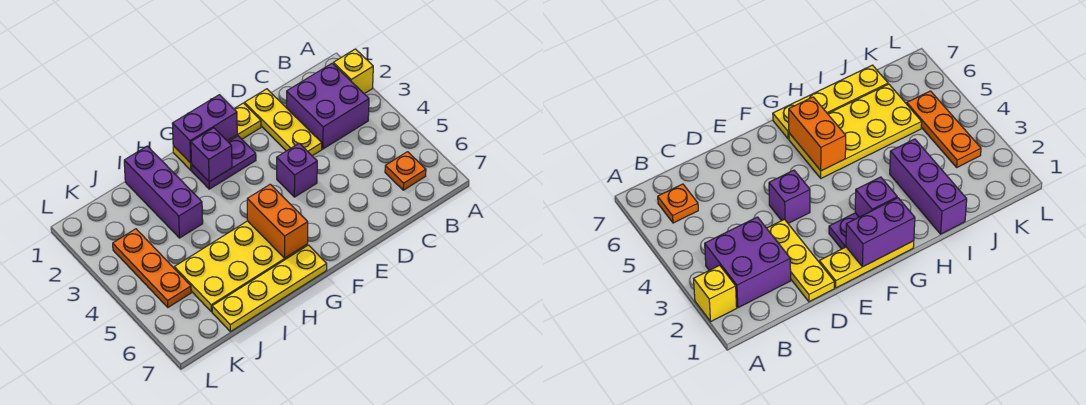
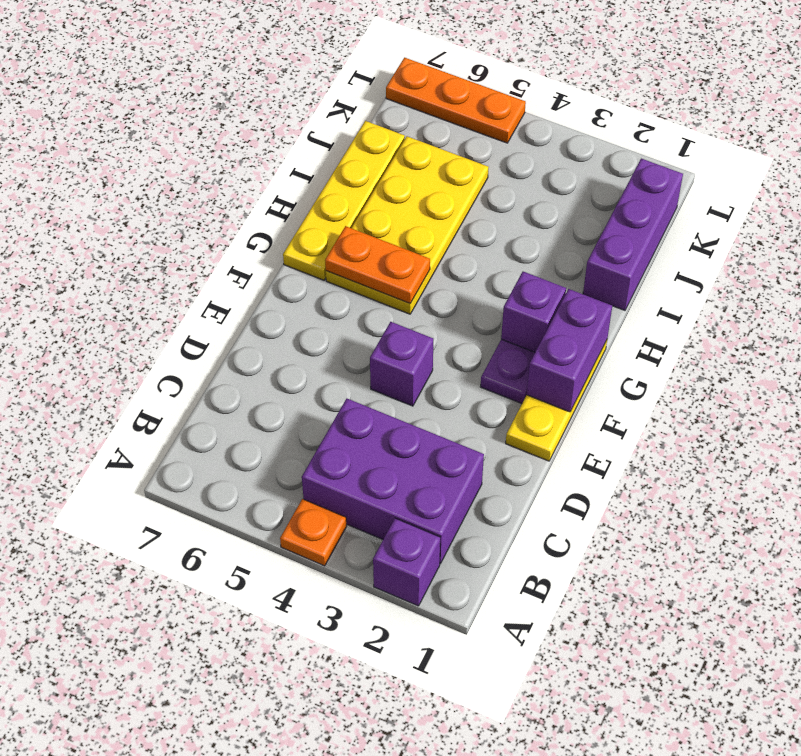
yellow brick A2 level 1 -> purple brick A2 level 1
purple brick B2:C3 level 1 -> purple brick B2:C4 level 1
orange plate B6 level 1 -> orange plate A4 level 1
yellow plate D1:D3 level 1 -> none
orange brick G5:G6 level 2 -> orange plate G5:G6 level 2
purple brick I1:I3 level 1 -> purple brick I1:K1 level 1
orange plate K3:K5 level 1 -> orange plate L5:L7 level 1

